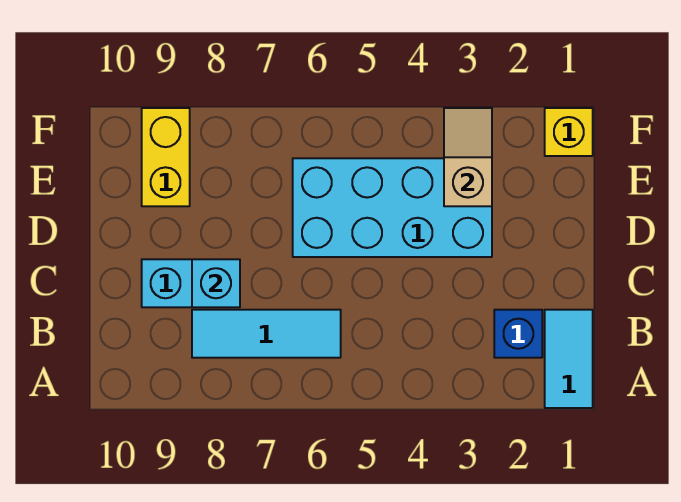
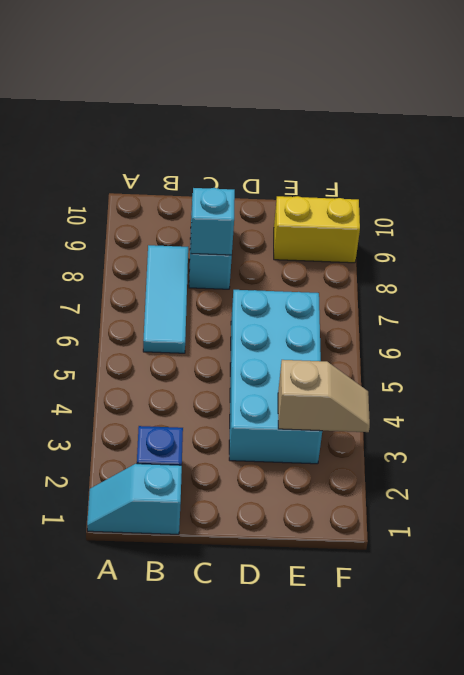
cyan tile A1:B1 level 1 -> cyan slope A1:B1 level 1 top B
yellow brick F1 level 1 -> none

